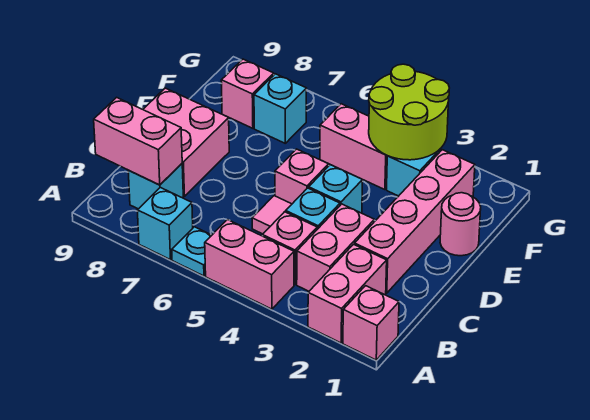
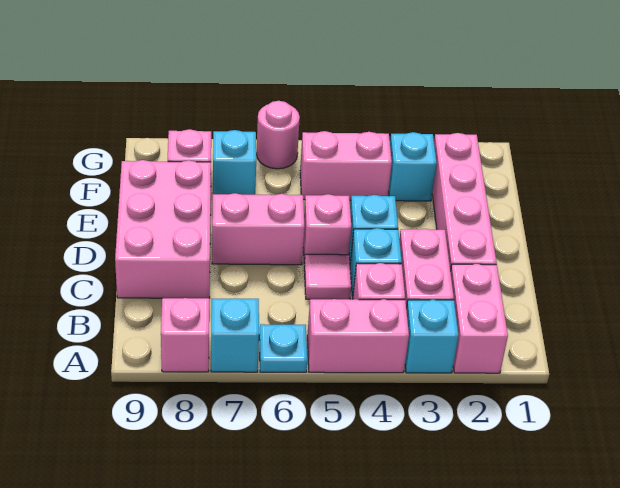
pink brick A1 level 1 -> pink brick A8 level 1
cyan brick B8 level 1 -> cyan brick A3 level 1
pink brick B8:B9 level 2 -> pink brick D6:D7 level 1
pink brick C8:D9 level 1 -> pink brick C8:E9 level 1
pink round brick E1 level 1 -> pink round brick G6 level 1
lime round brick F3:G4 level 2 -> none

